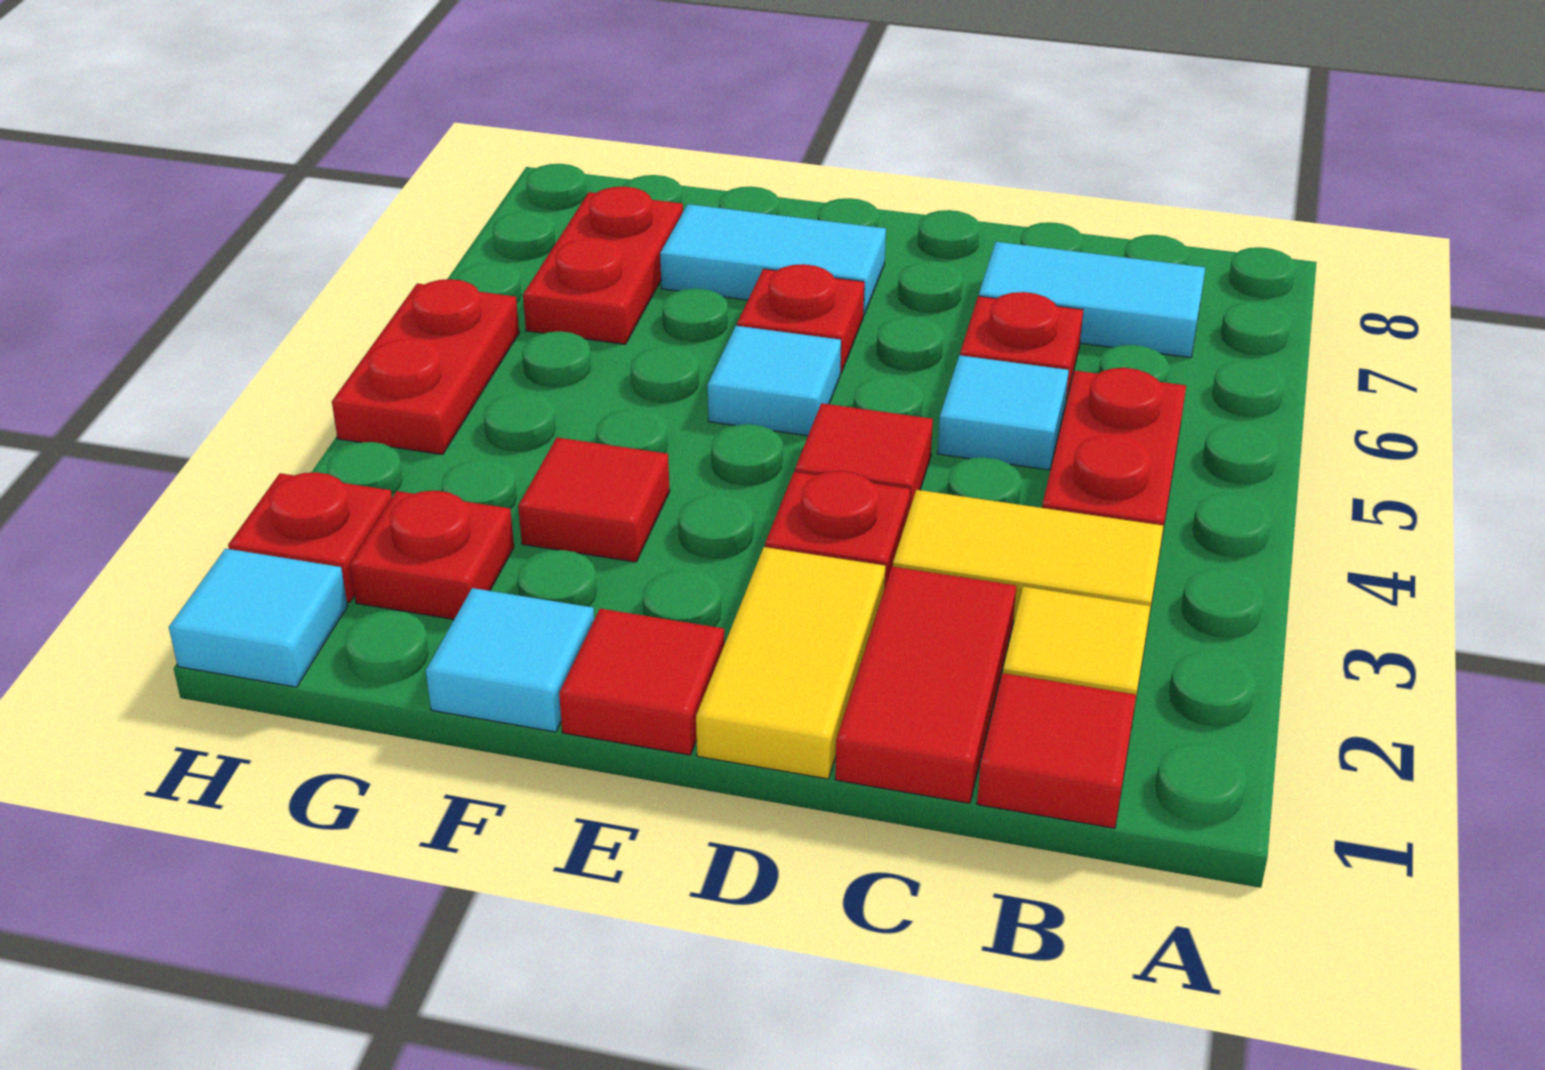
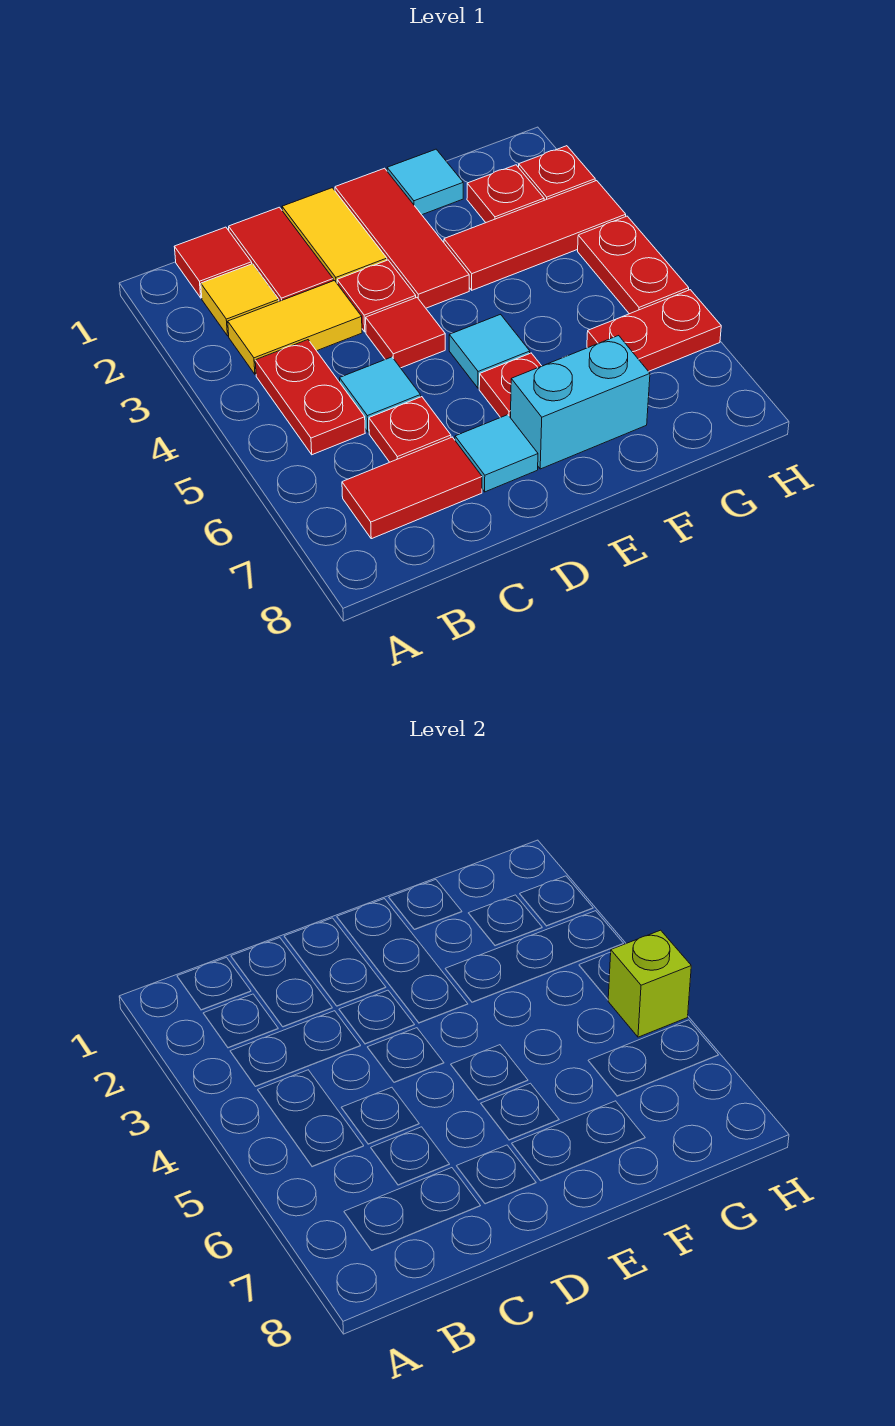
cyan tile B7:C7 level 1 -> red tile B7:C7 level 1
red tile E1 level 1 -> red tile E1:E3 level 1
cyan tile E7:F7 level 1 -> cyan brick E7:F7 level 1
red tile F3 level 1 -> red tile F3:H3 level 1
red plate G6:G7 level 1 -> red plate G6:H6 level 1
cyan tile H1 level 1 -> cyan tile D7 level 1
none -> lime brick H5 level 2

